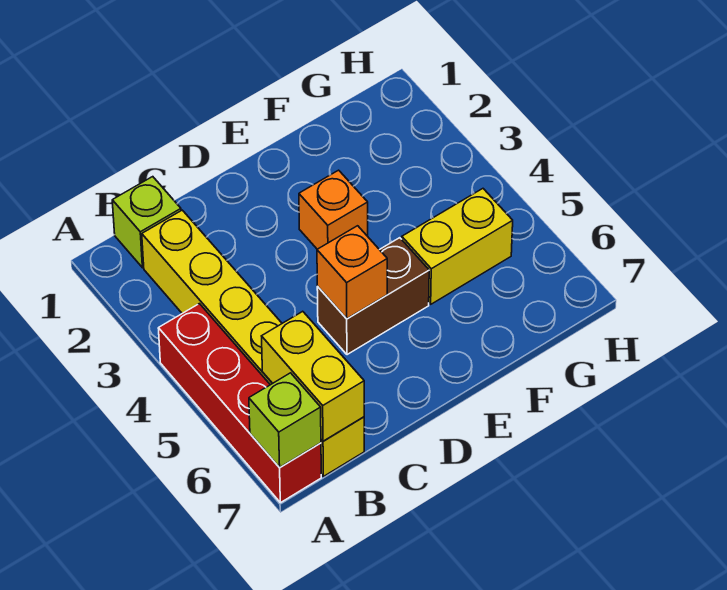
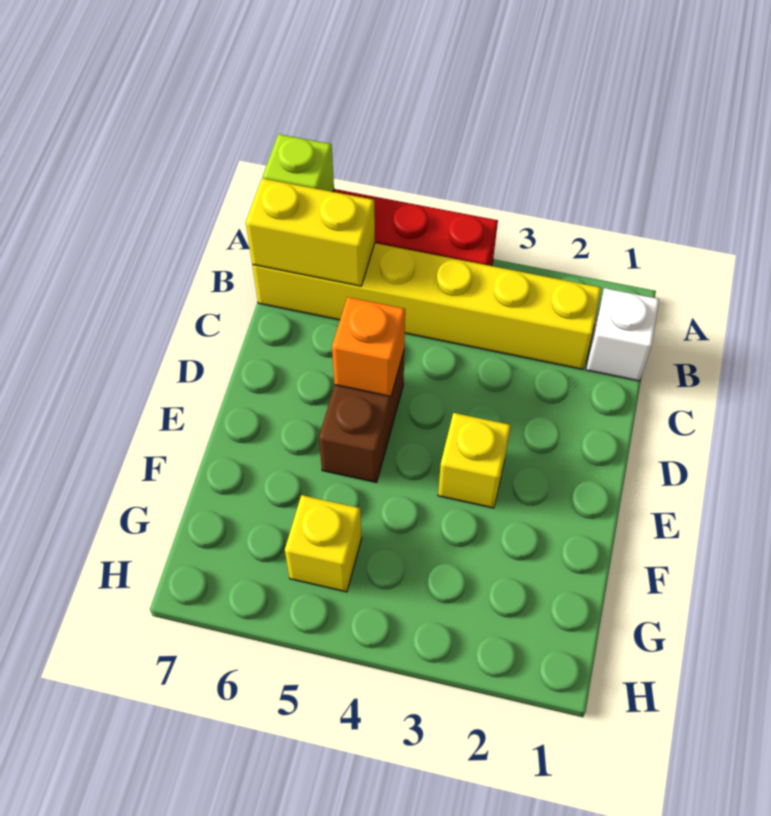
lime brick B1 level 1 -> white brick B1 level 1
orange brick E3 level 1 -> yellow brick E3 level 1
yellow brick F5:G5 level 1 -> yellow brick G5 level 1

